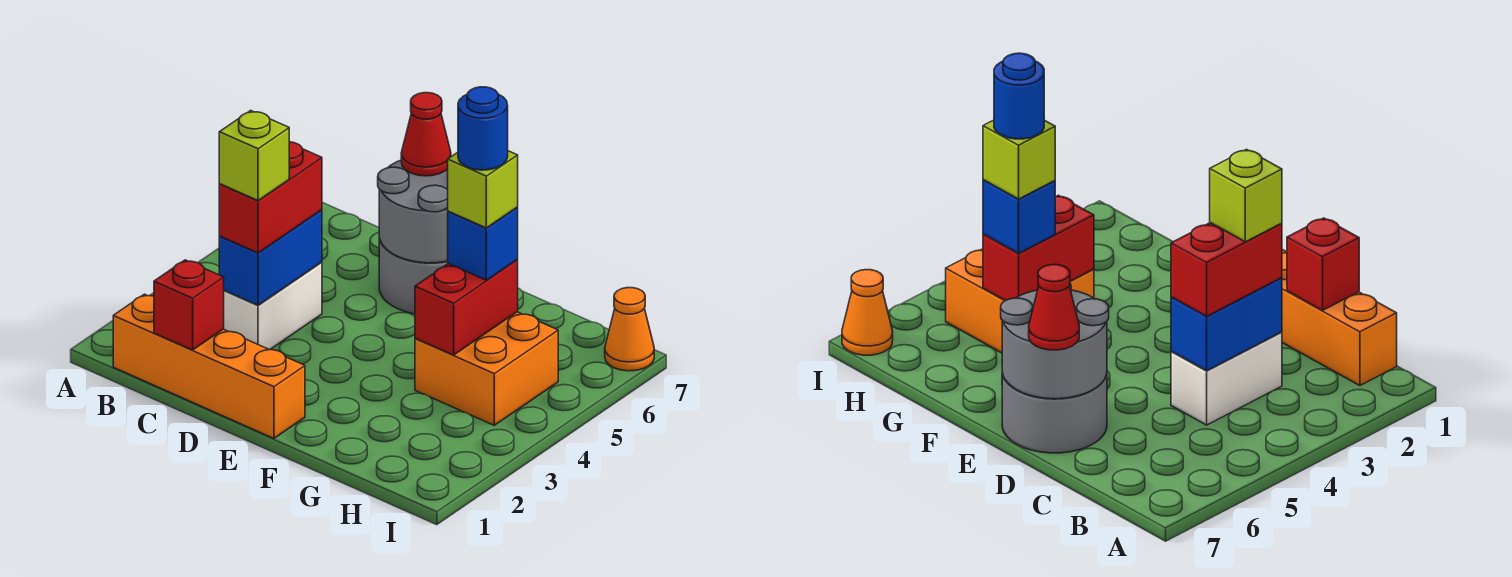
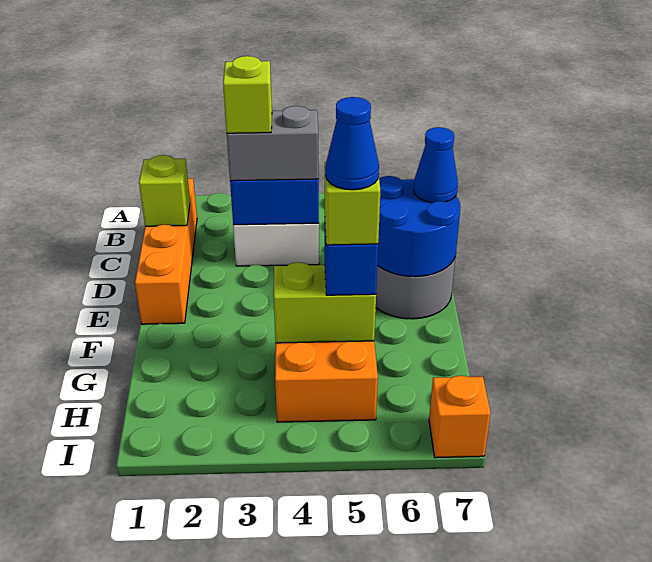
red brick C1 level 2 -> lime brick C1 level 2
red brick C3:C4 level 3 -> grey brick C3:C4 level 3
grey round brick D6:E7 level 2 -> blue round brick D6:E7 level 2
red cone D7 level 3 -> blue cone D7 level 3
red brick G4:G5 level 2 -> lime brick G4:G5 level 2
blue round brick G5 level 5 -> blue cone G5 level 5
orange cone I7 level 1 -> orange brick I7 level 1

